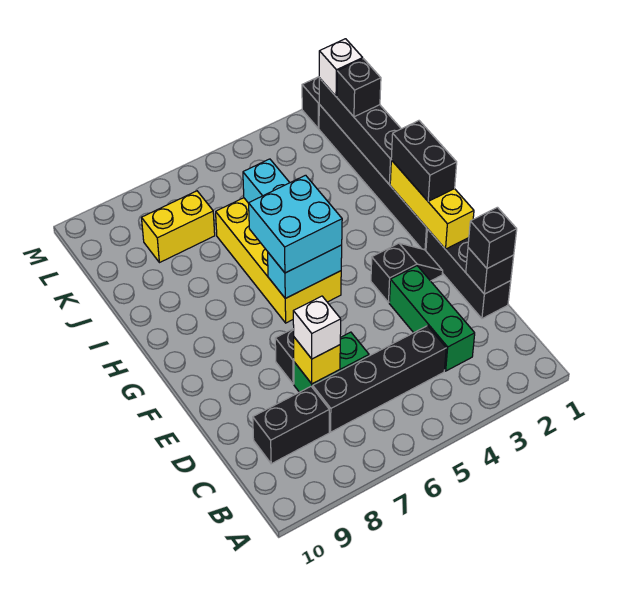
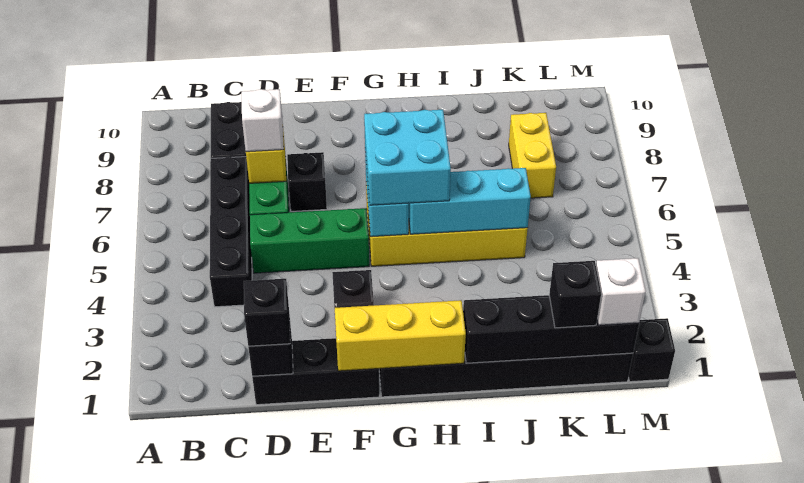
green brick C3:E3 level 1 -> green brick D5:F5 level 1
black brick G1:H1 level 3 -> none

